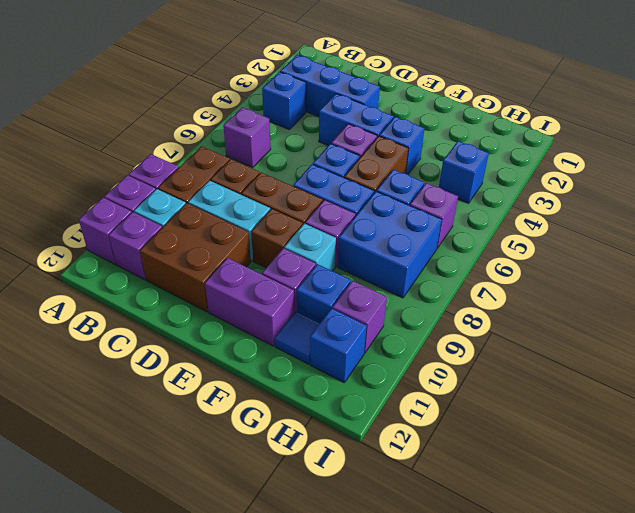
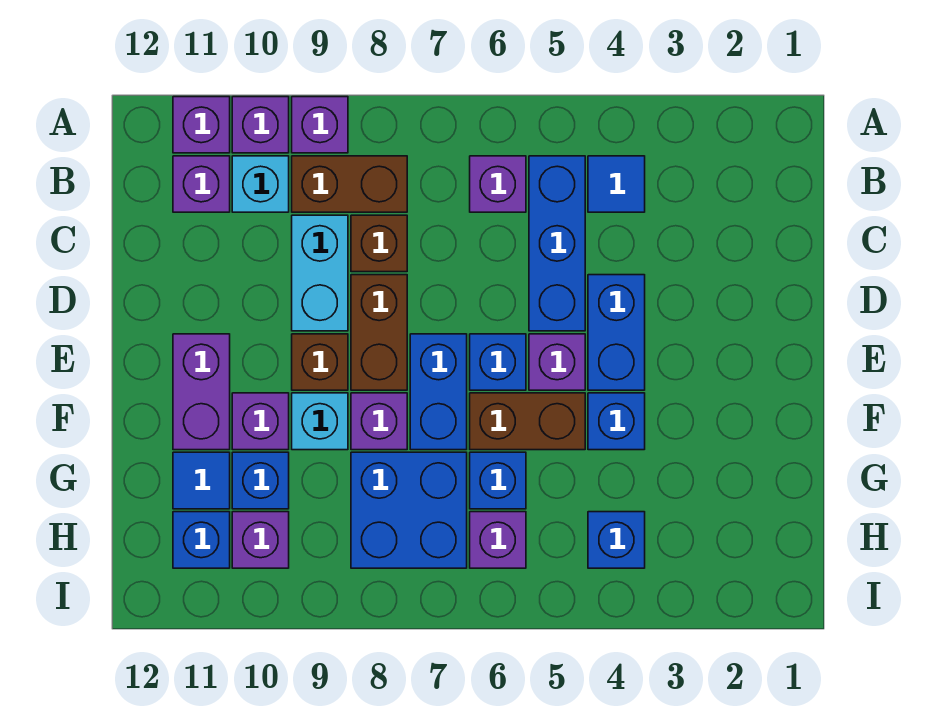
blue brick B3:D3 level 1 -> blue brick B5:D5 level 1
blue brick B4 level 1 -> blue tile B4 level 1
brown brick C10:D11 level 1 -> none

